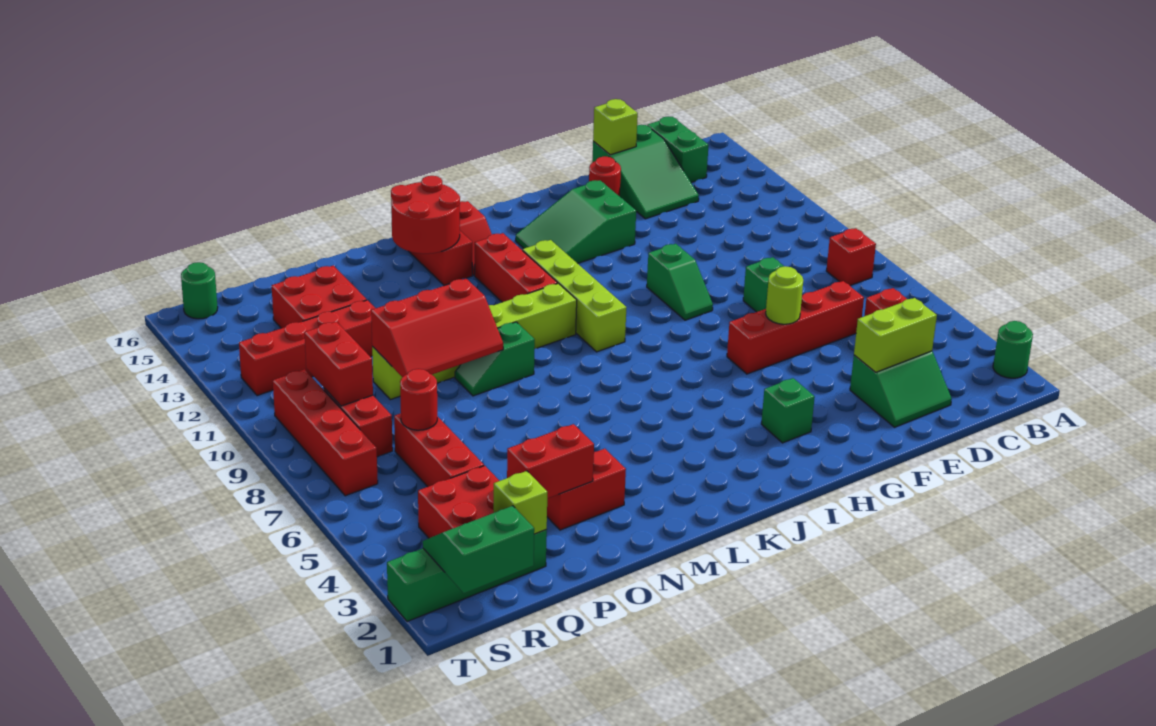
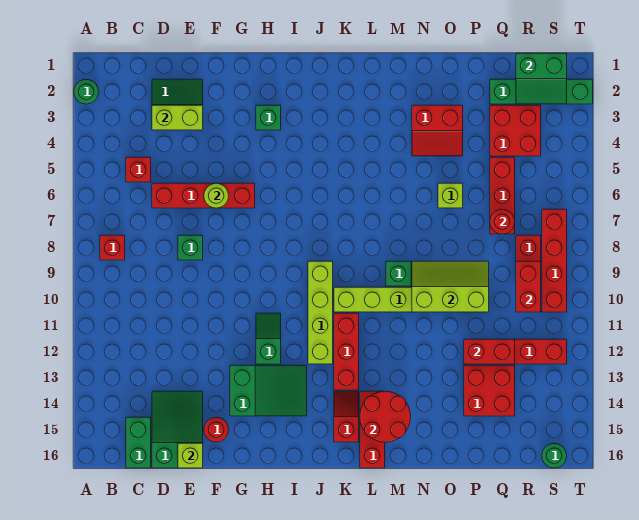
green slope G9:G10 level 1 top 10 -> green slope H11:H12 level 1 top 12
red slope N9:P10 level 2 top 10 -> lime slope N9:P10 level 2 top 10
red brick O3:P3 level 2 -> red brick P12:Q12 level 2
lime brick Q2 level 2 -> lime brick O6 level 1

